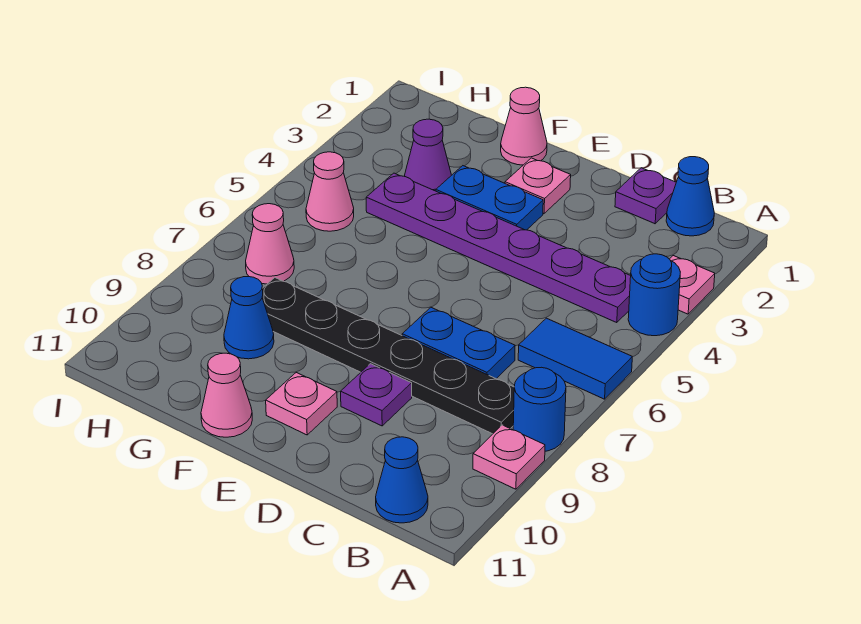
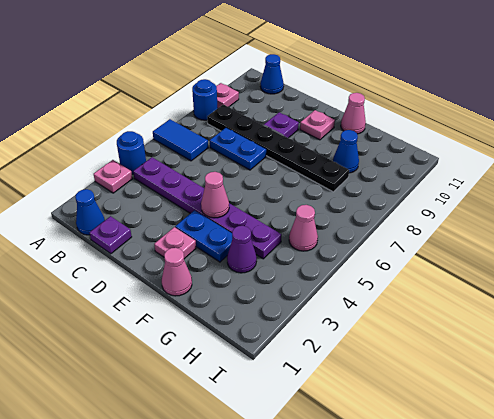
pink cone H7 level 1 -> pink cone E4 level 2

